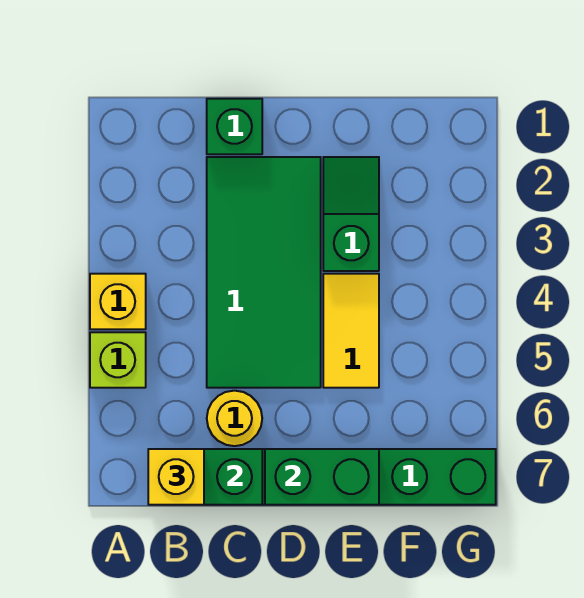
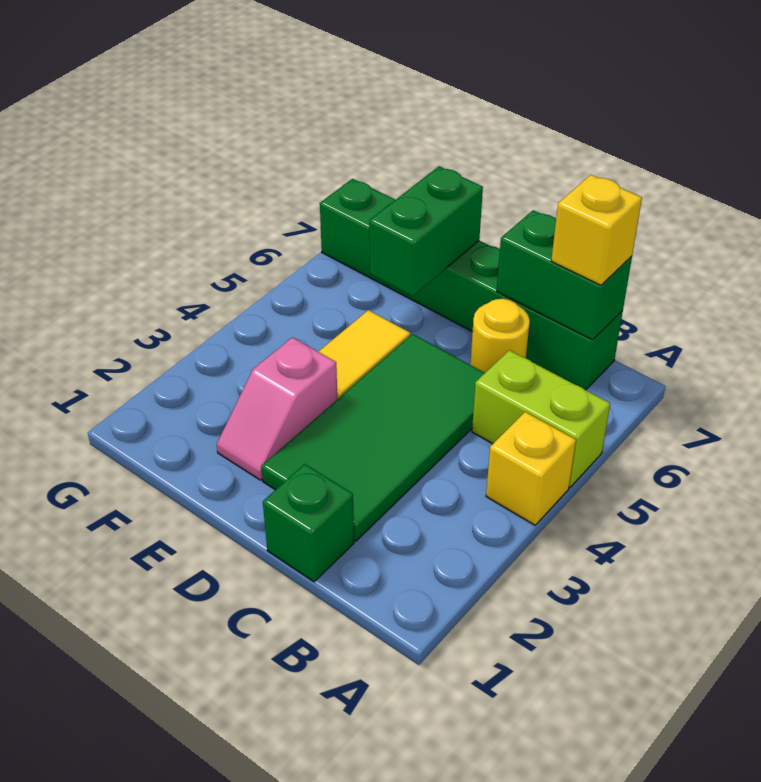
lime brick A5 level 1 -> lime brick A5:B5 level 1
green brick D7:E7 level 2 -> green brick E6:E7 level 2
green slope E2:E3 level 1 top 3 -> pink slope E2:E3 level 1 top 3

